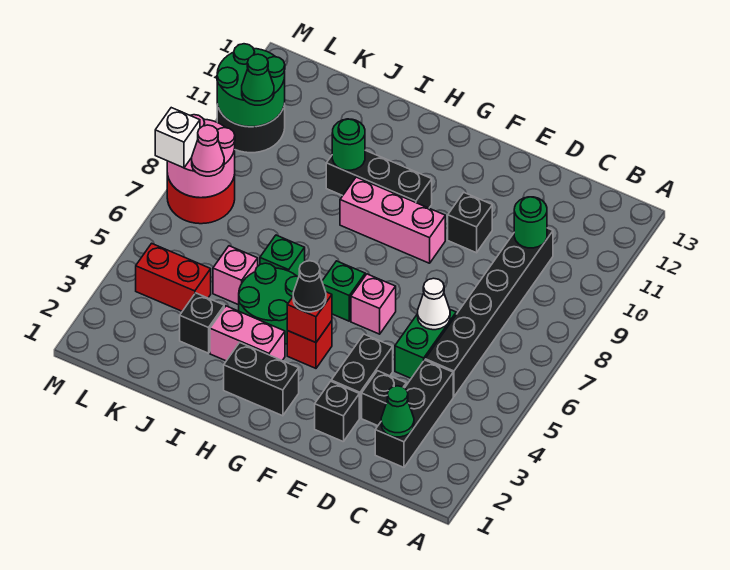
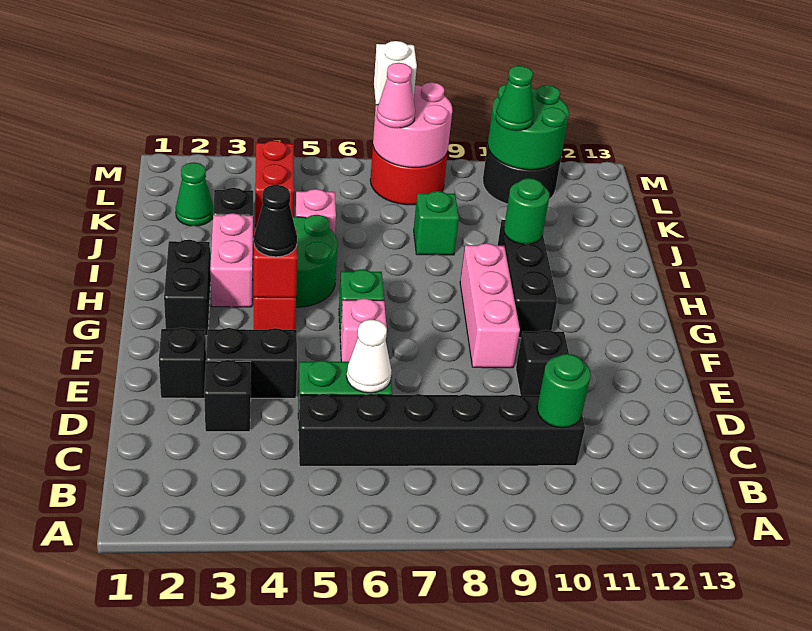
black brick C2:C4 level 1 -> none
green cone C2 level 2 -> green cone K2 level 1
green brick I6 level 1 -> green brick J8 level 1

